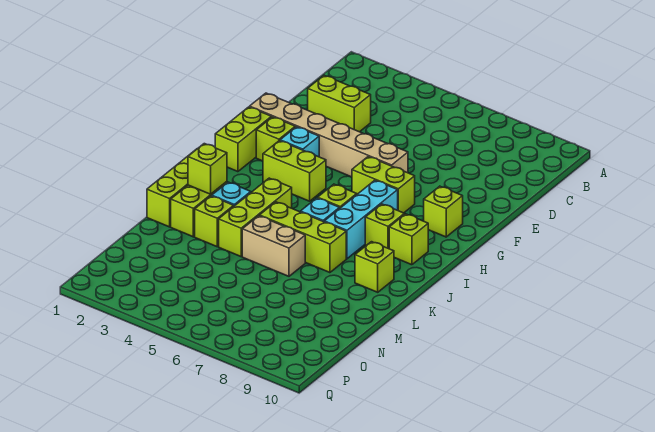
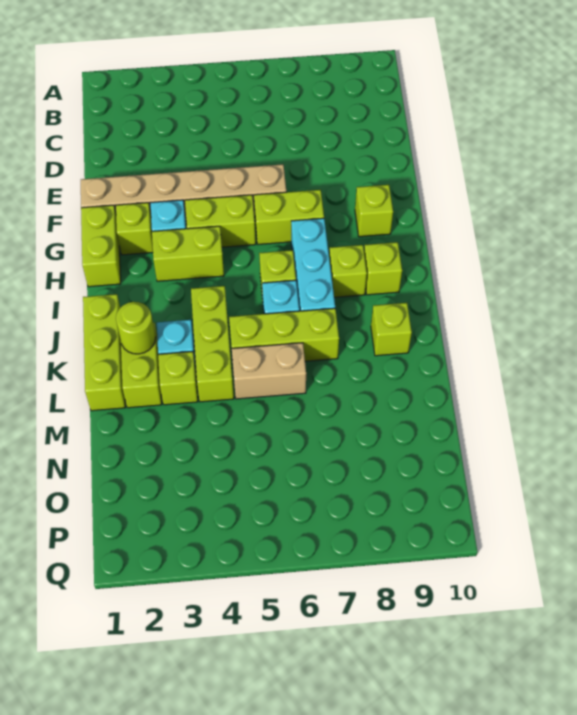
lime brick D2:D3 level 1 -> lime brick G4:G5 level 1
lime brick K2 level 2 -> lime round brick K2 level 2

